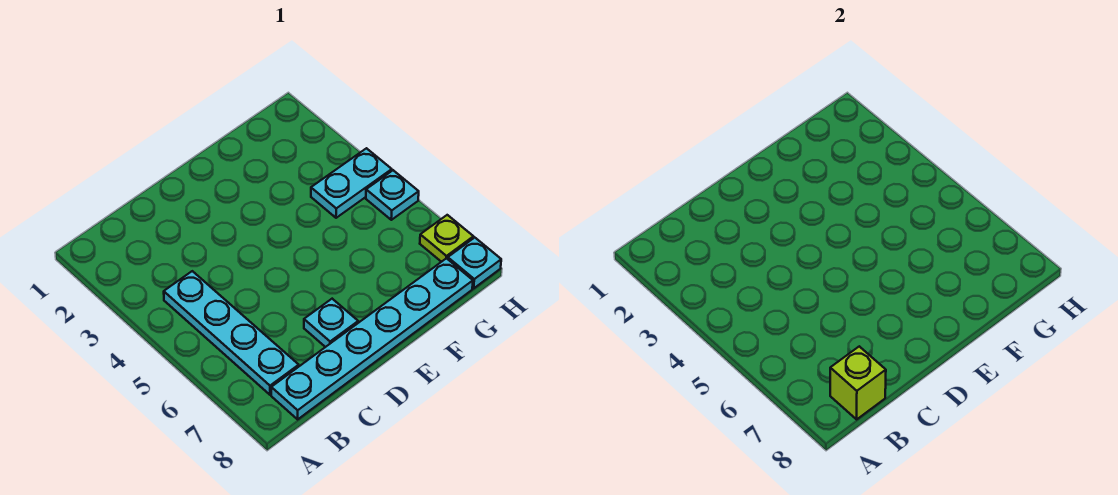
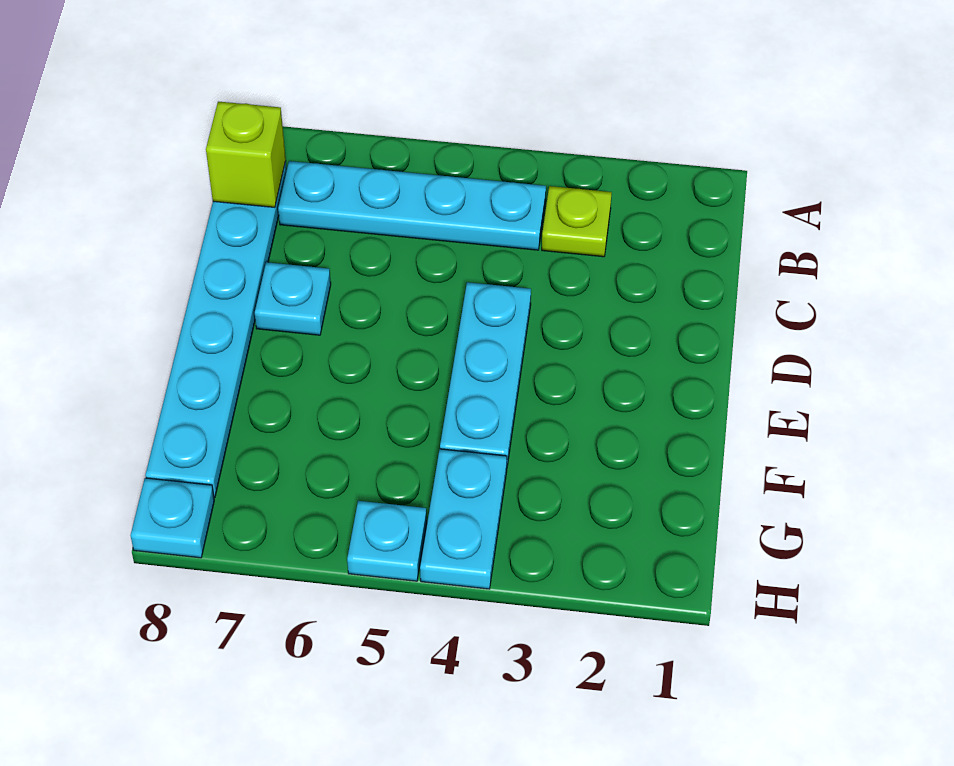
none -> cyan plate D4:F4 level 1
lime plate H7 level 1 -> lime plate B3 level 1

